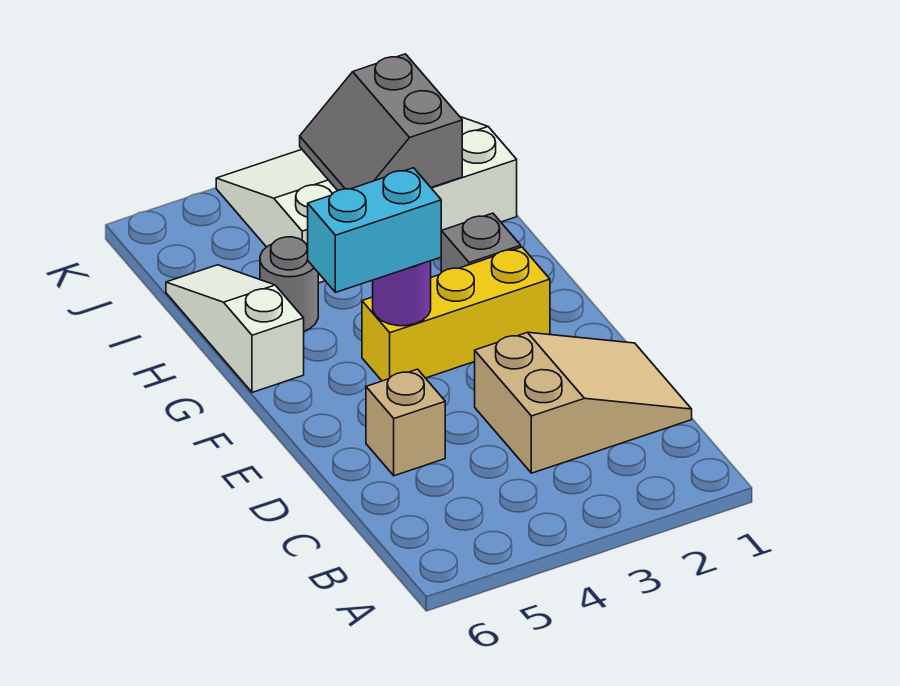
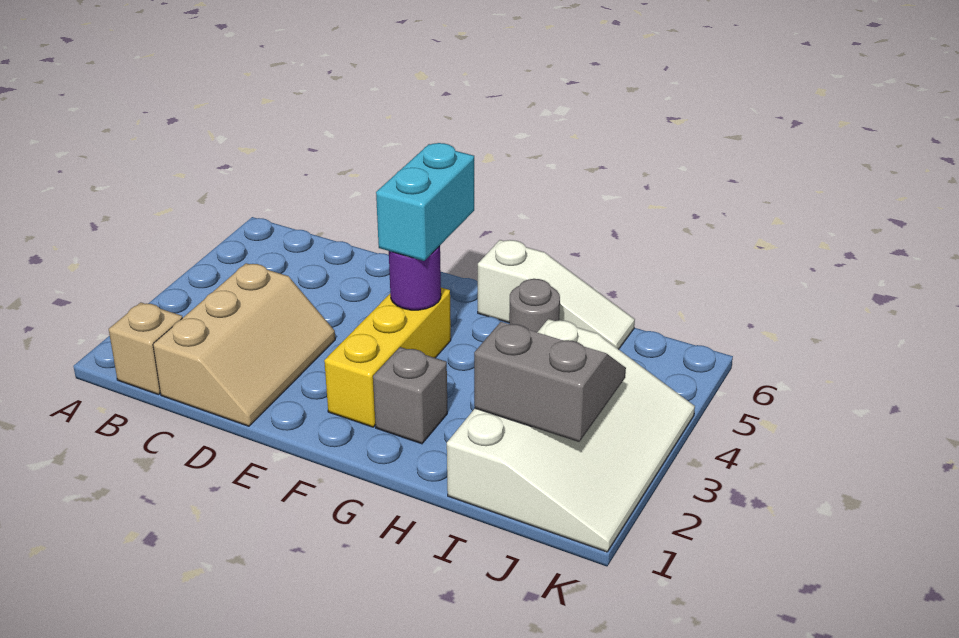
tan slope C1:D3 level 1 top 3 -> tan slope C1:D3 level 1 top C
tan brick D5 level 1 -> tan brick B1 level 1

